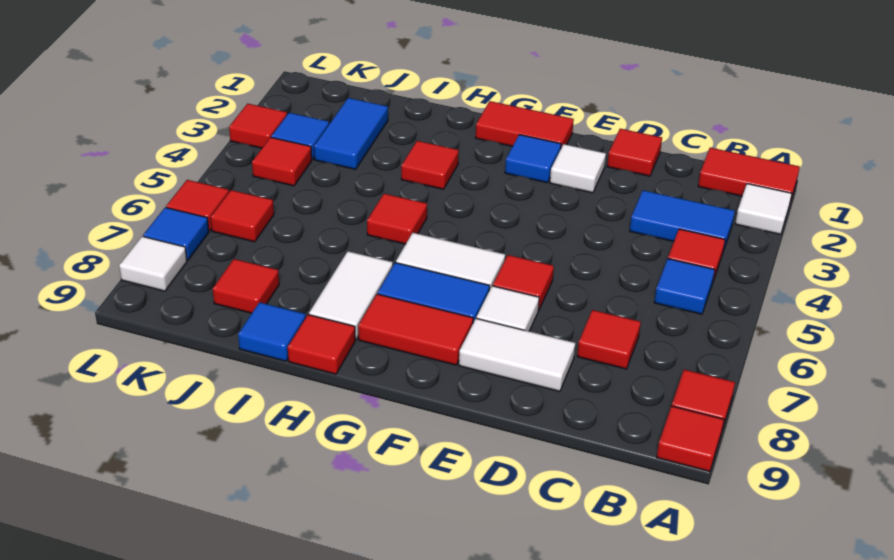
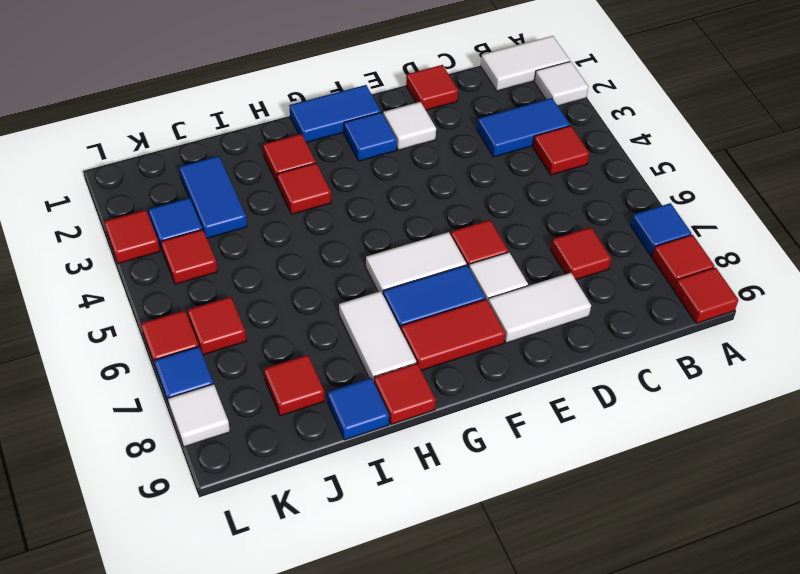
red tile A1:B1 level 1 -> white tile A1:B1 level 1
blue tile B5 level 1 -> blue tile A7 level 1
red tile F1:G1 level 1 -> blue tile F1:G1 level 1
red tile H5 level 1 -> red tile H2 level 1

